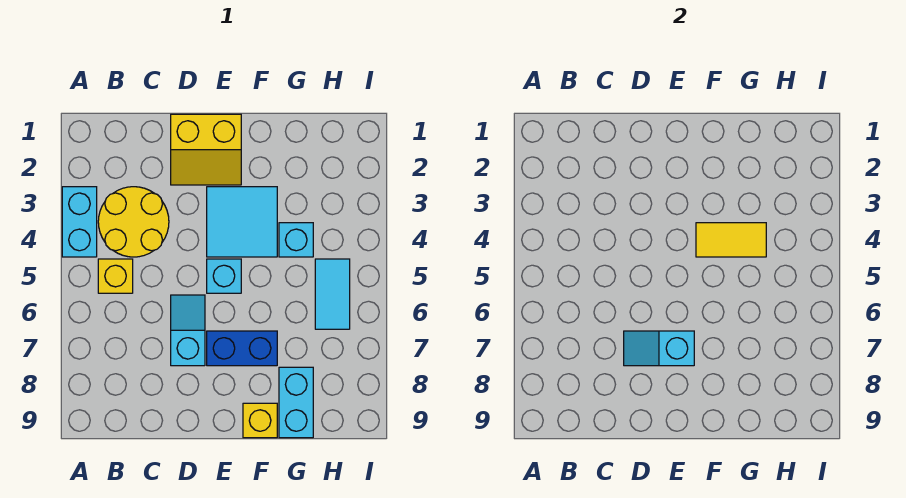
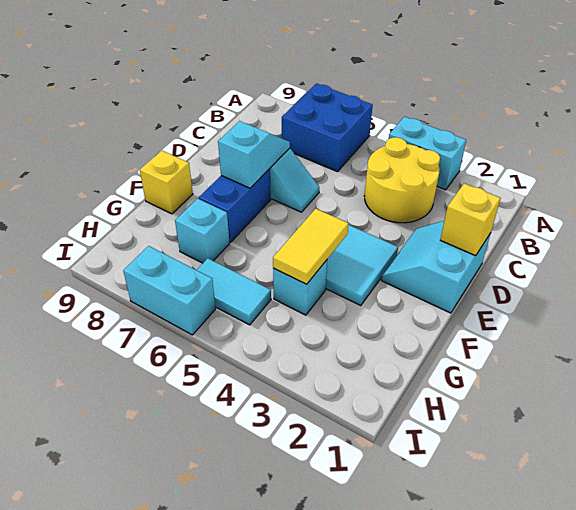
none -> blue brick A6:B7 level 1
yellow brick B5 level 1 -> yellow brick D1 level 2
yellow slope D1:E2 level 1 top 1 -> cyan slope D1:E2 level 1 top 1
cyan brick E5 level 1 -> cyan brick G7 level 1
cyan brick G8:G9 level 1 -> cyan brick I6:I7 level 1

